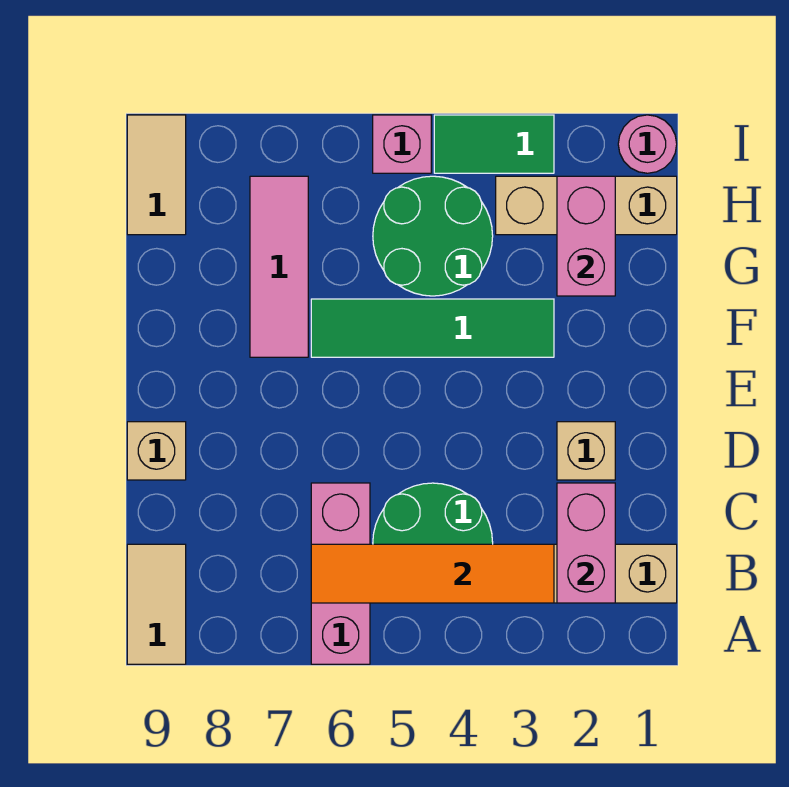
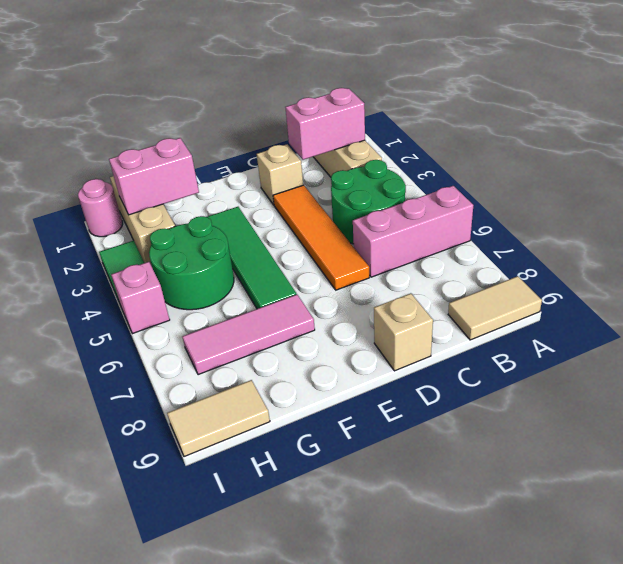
orange tile B3:B6 level 2 -> orange tile D3:D6 level 1

